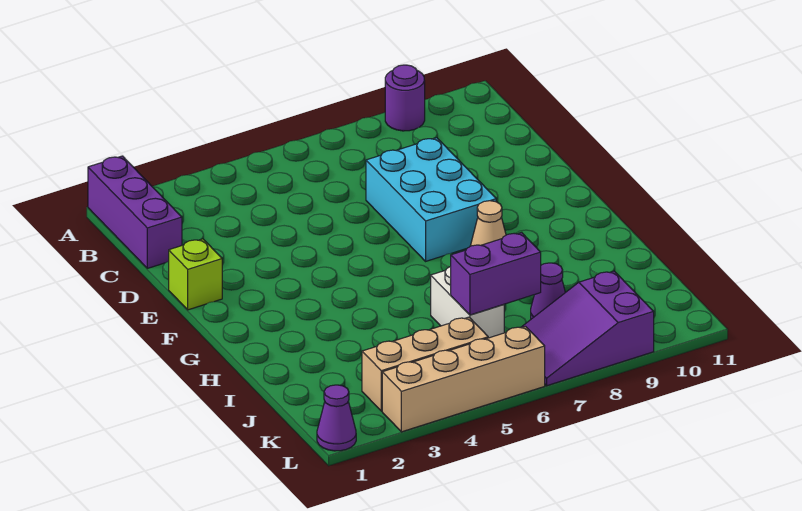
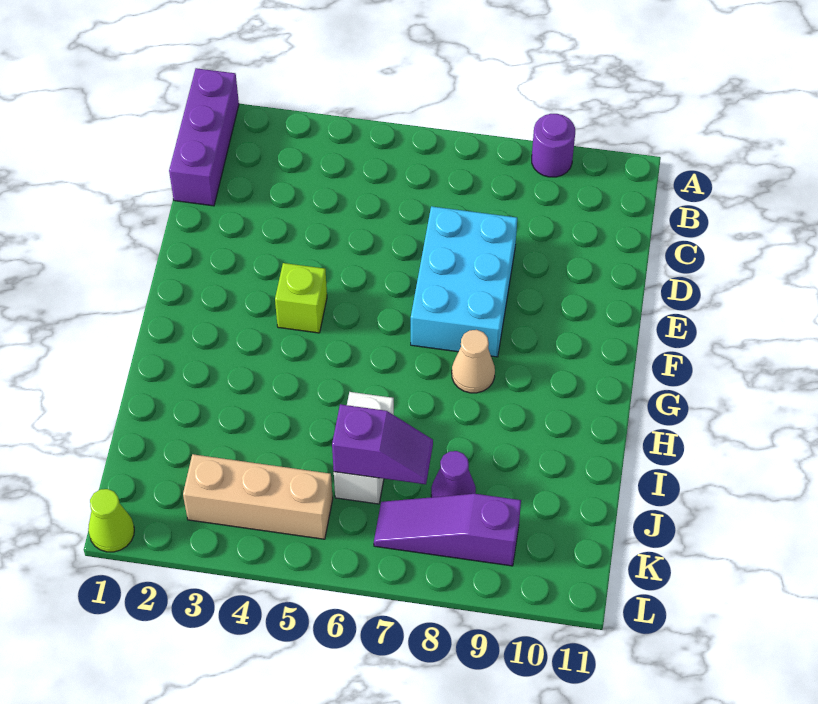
lime brick E1 level 1 -> lime brick F4 level 1
purple brick J6:J7 level 2 -> purple slope J6:J7 level 2 top 6
purple slope K7:L9 level 1 top 9 -> purple slope K7:K9 level 1 top 9
purple cone L1 level 1 -> lime cone L1 level 1
tan brick L3:L6 level 1 -> none

